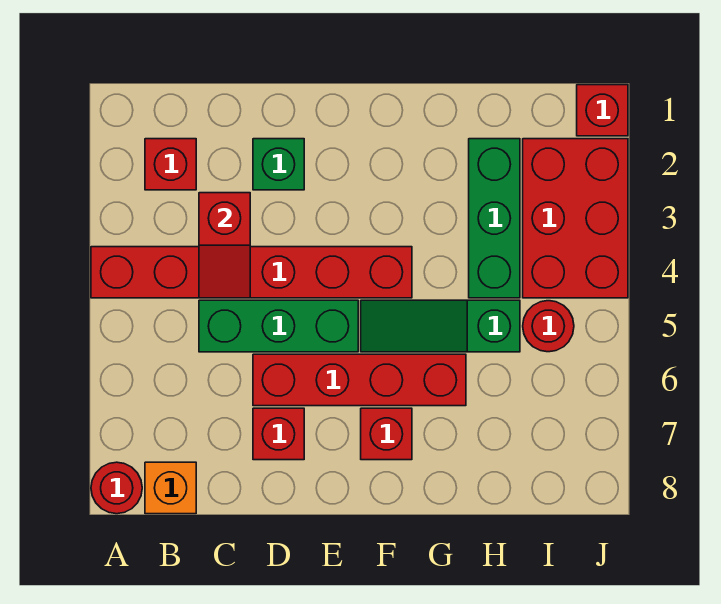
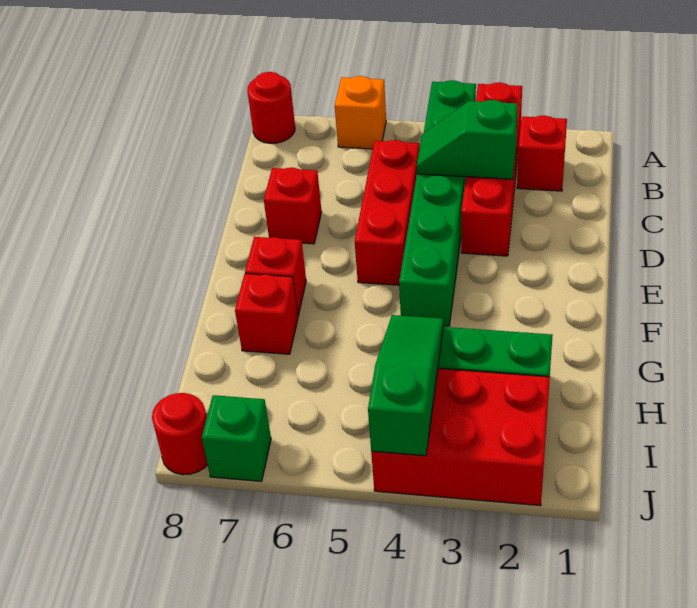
red brick A4:F4 level 1 -> green brick A4:F4 level 1
orange brick B8 level 1 -> orange brick A6 level 1
red slope C3:C4 level 2 top 3 -> green slope C3:C4 level 2 top 3
green brick C5:E5 level 1 -> red brick C5:E5 level 1
green brick D2 level 1 -> green brick J7 level 1
red brick D6:G6 level 1 -> red brick A3:D3 level 1
green slope F5:H5 level 1 top H -> green slope H4:J4 level 2 top J
red round brick I5 level 1 -> red round brick J8 level 1
red brick J1 level 1 -> red brick G7 level 1

